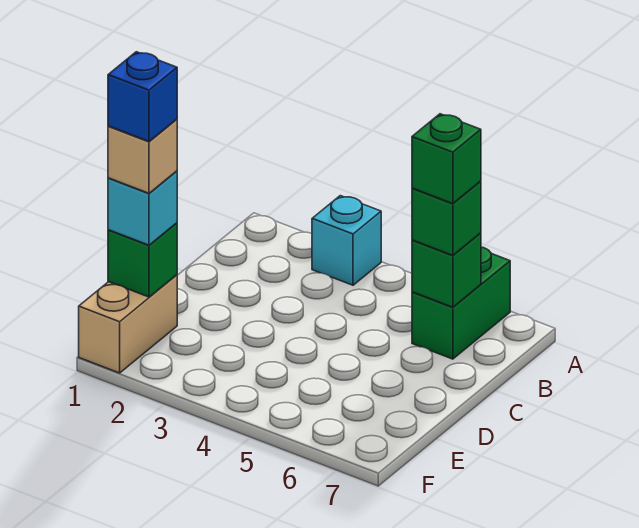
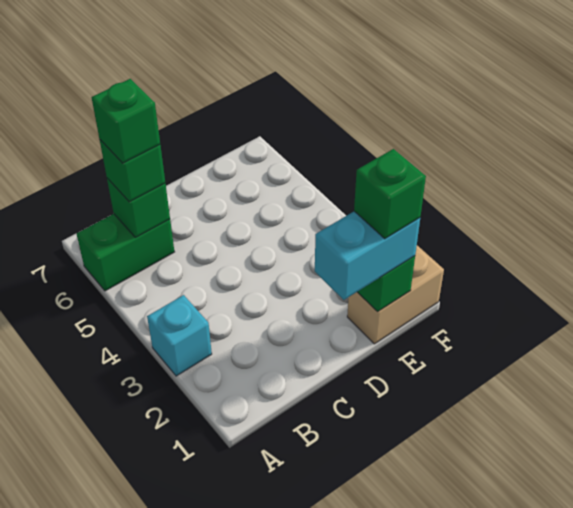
cyan brick E1 level 3 -> cyan brick D1:E1 level 3
tan brick E1 level 4 -> green brick E1 level 4
blue brick E1 level 5 -> none

